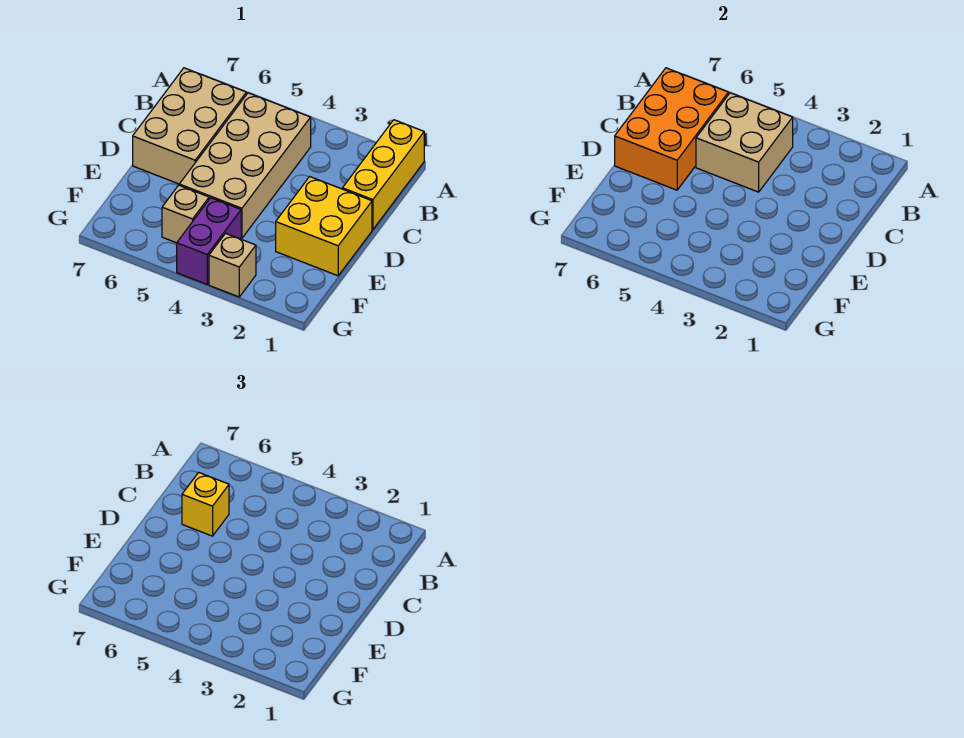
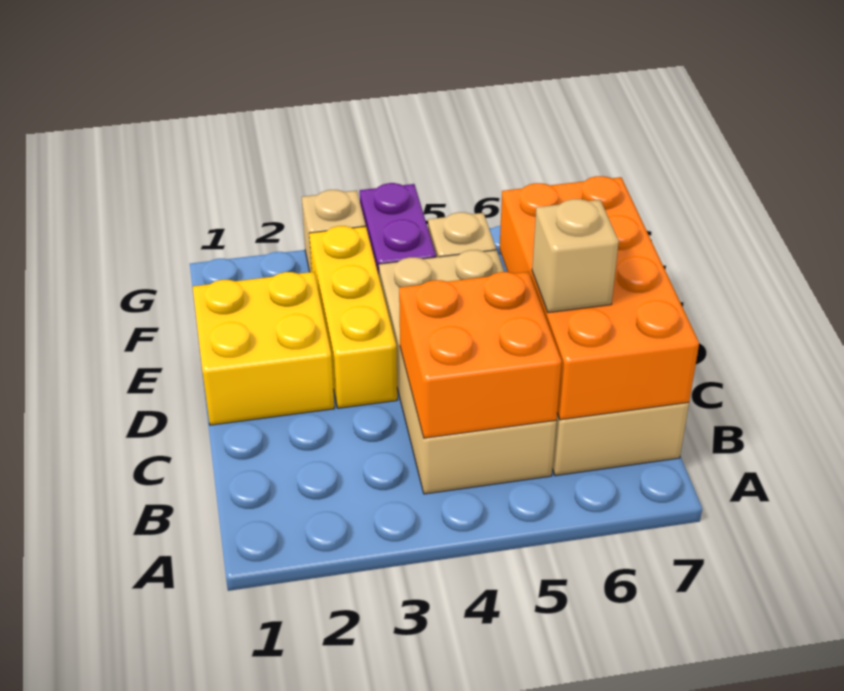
yellow brick A1:C1 level 1 -> yellow brick D3:F3 level 1
tan brick B4:C5 level 2 -> orange brick B4:C5 level 2
orange brick B6:D7 level 2 -> orange brick B6:E7 level 2
yellow brick C6 level 3 -> tan brick C6 level 3

